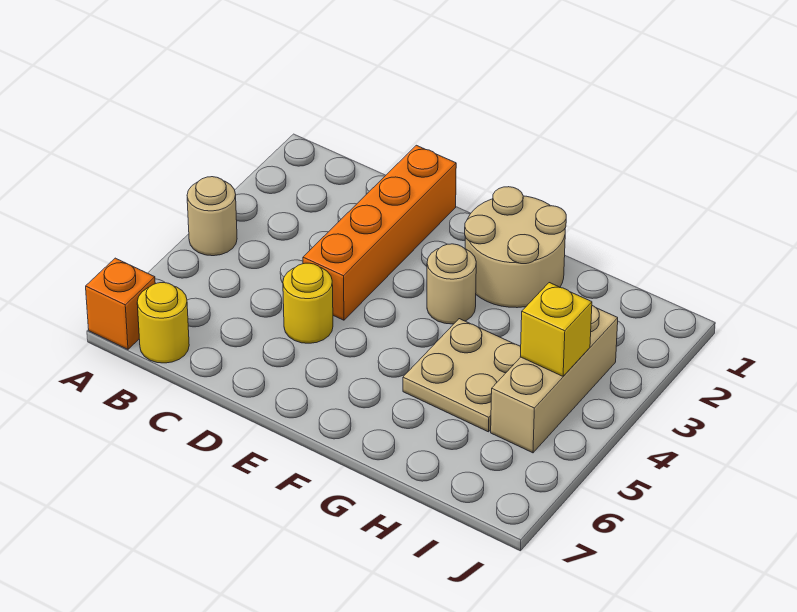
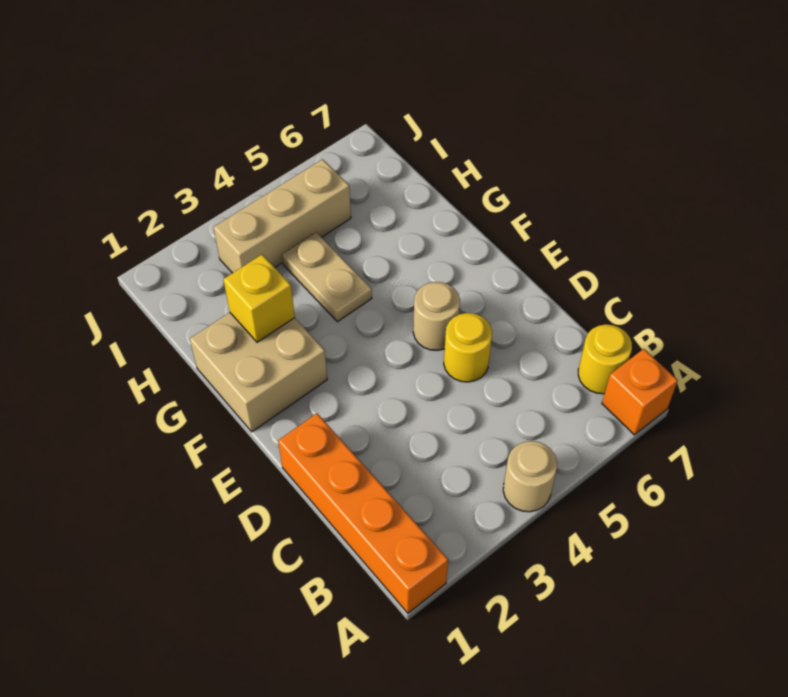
orange brick D1:D4 level 1 -> orange brick A1:D1 level 1
tan round brick F1:G2 level 1 -> tan brick F1:G2 level 1
tan round brick F3 level 1 -> tan round brick E5 level 1
tan plate G4:H5 level 1 -> tan plate G4:H4 level 1
yellow brick I4 level 2 -> yellow brick G2 level 2

